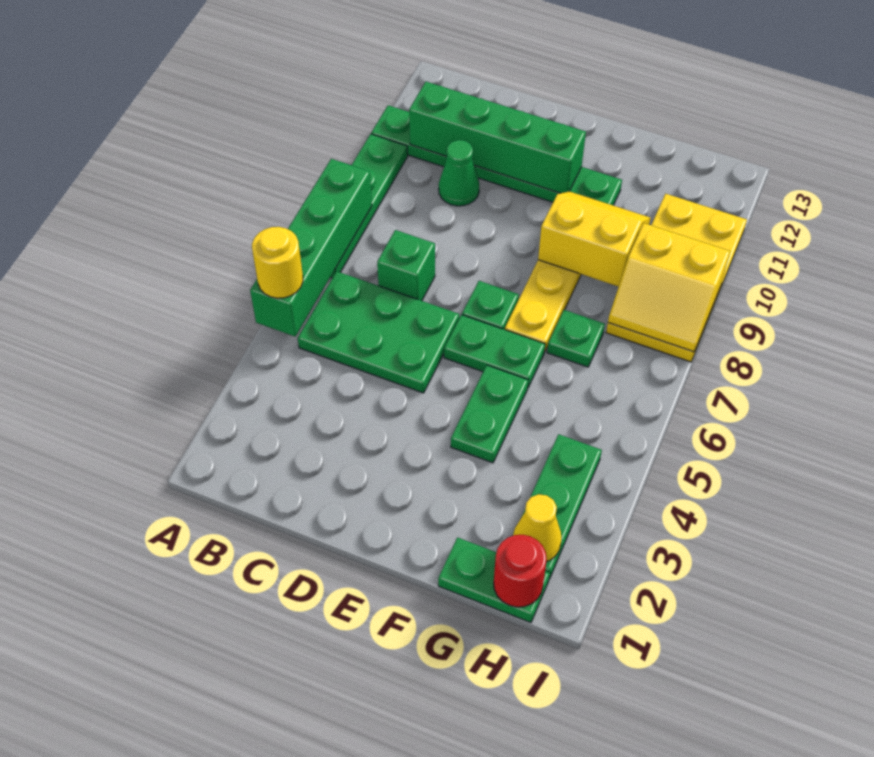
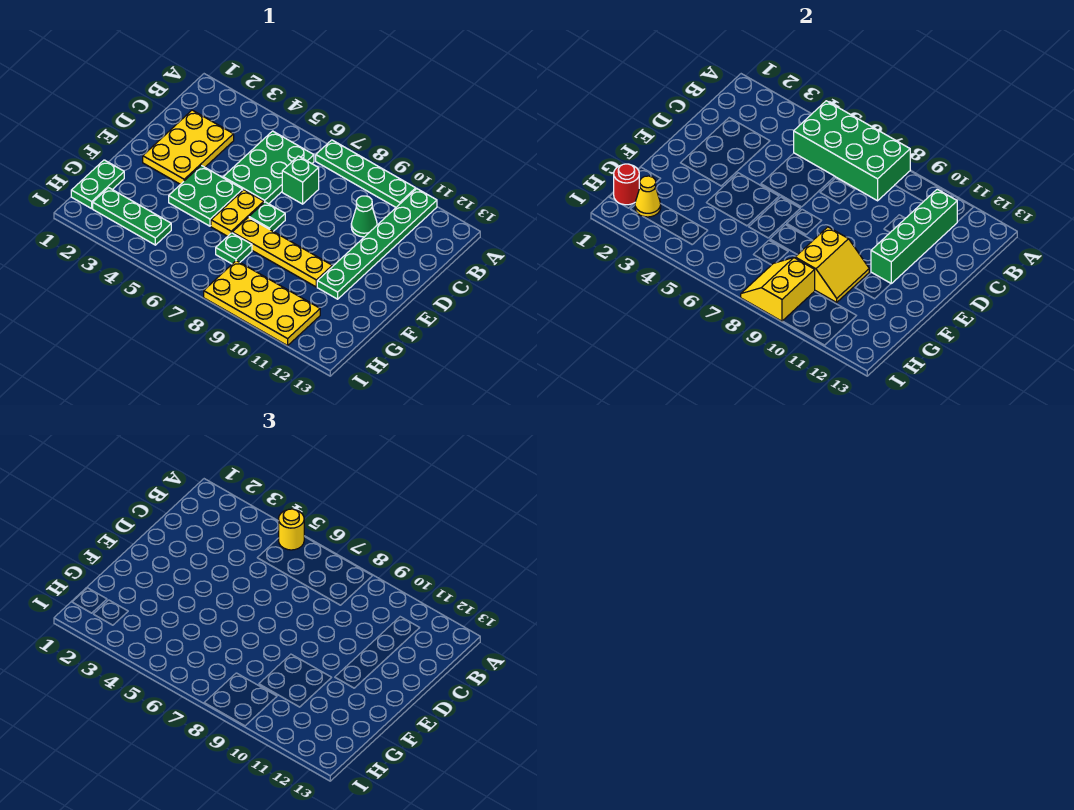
green brick A5:A8 level 2 -> green brick A5:B8 level 2
none -> yellow plate C2:E3 level 1
green plate E6:F6 level 1 -> yellow plate E6:F6 level 1
green plate F4:F5 level 1 -> green plate E4:F5 level 1

